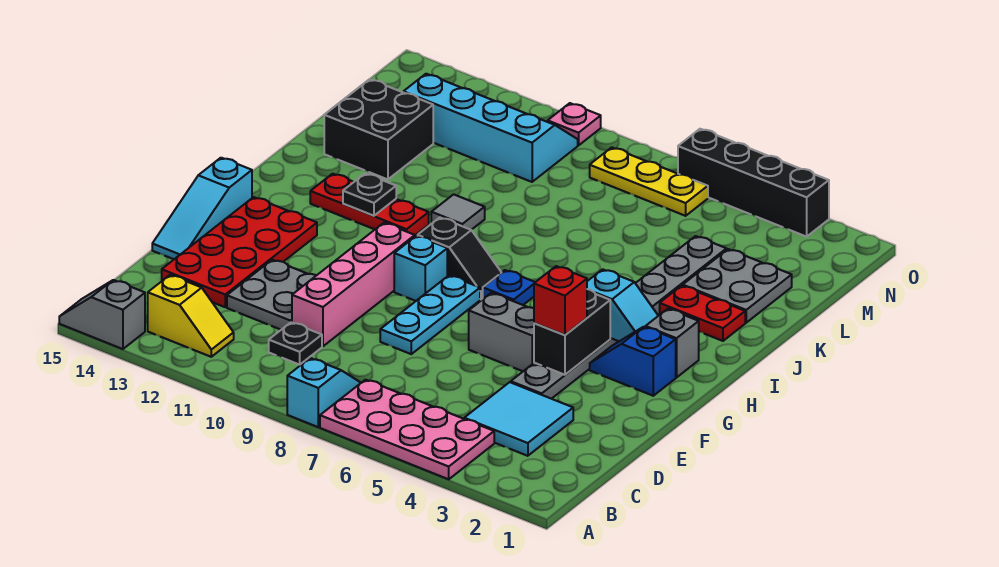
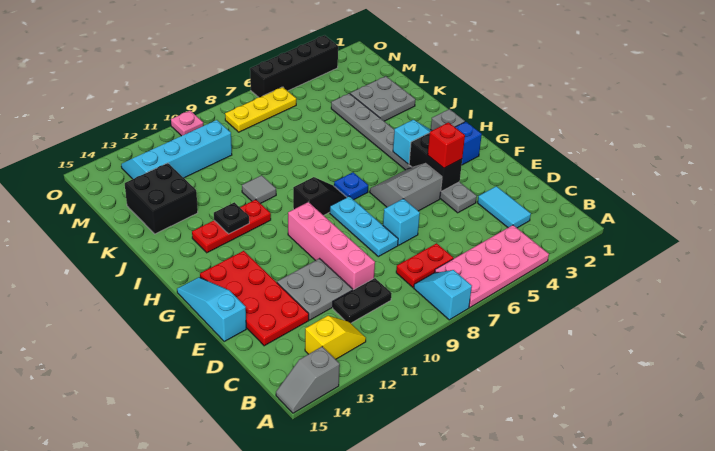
cyan tile C3:D4 level 1 -> cyan tile C3:D3 level 1
black plate C10 level 1 -> black plate C10:C11 level 1
cyan slope E15:G15 level 1 top G -> cyan slope E15:G15 level 1 top E
cyan brick G9 level 1 -> cyan brick E7 level 1
red plate J2:J3 level 1 -> red plate C7:C8 level 1

